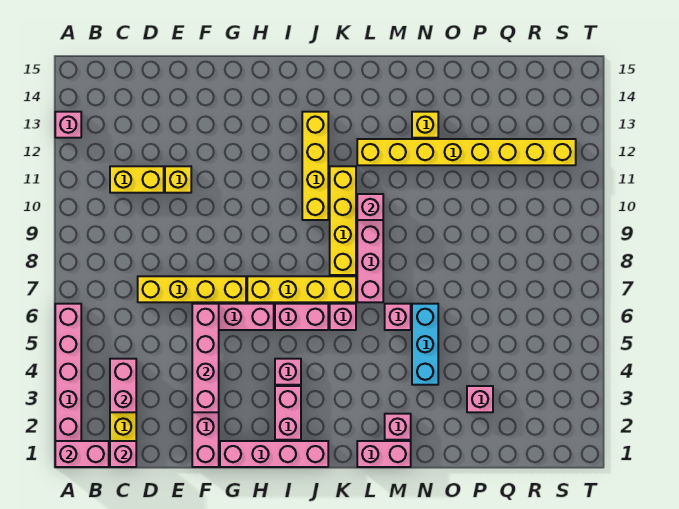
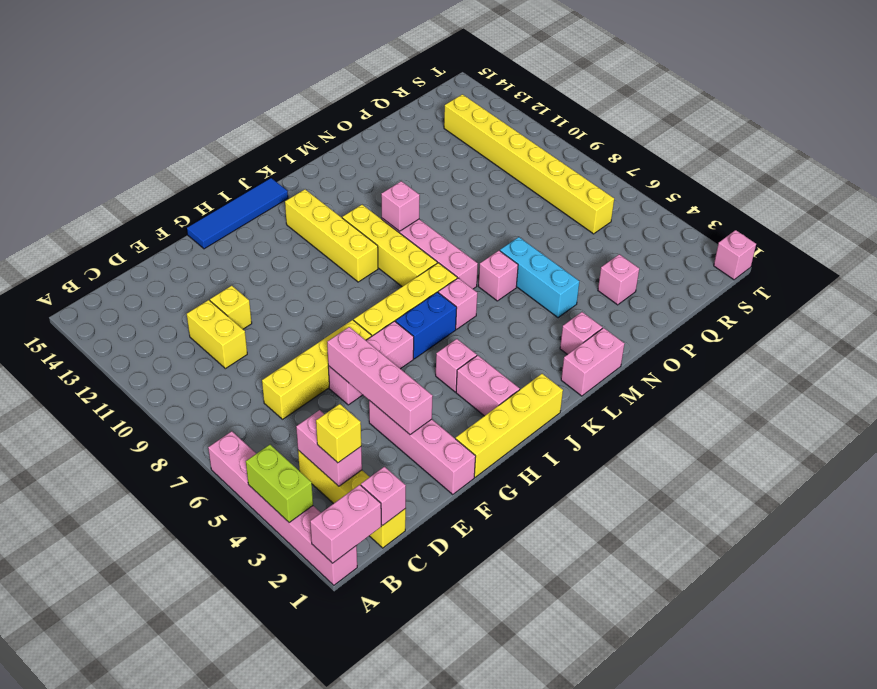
none -> lime brick A3:A4 level 2
pink brick A13 level 1 -> pink brick T1 level 1
yellow brick C11:D11 level 1 -> yellow brick D10:D11 level 1
pink brick G1:J1 level 1 -> yellow brick G1:J1 level 1
none -> blue tile G15:J15 level 1
pink brick I6:J6 level 1 -> blue brick I6:J6 level 1
yellow brick L12:S12 level 1 -> yellow brick R6:R13 level 1
yellow brick N13 level 1 -> yellow brick C3 level 3

